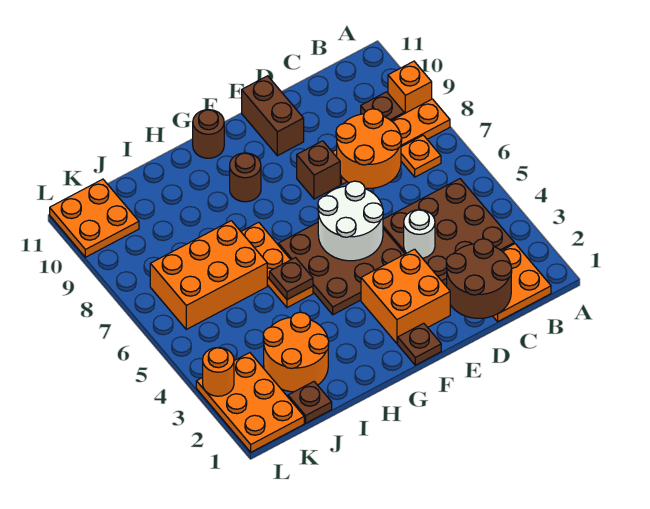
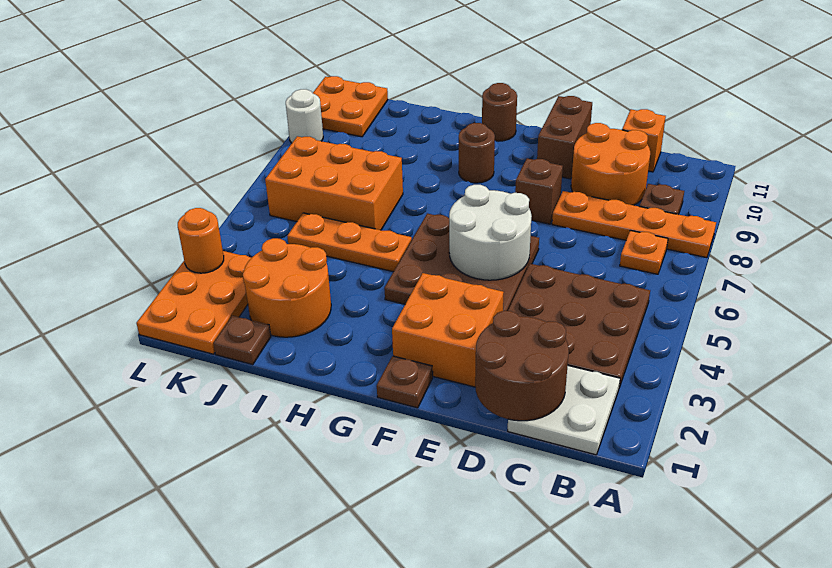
orange brick A9 level 1 -> orange brick C11 level 1
orange plate B1:C2 level 1 -> white plate B1:C2 level 1
orange round brick C7:D8 level 2 -> orange round brick C9:D10 level 1
white round brick D4 level 2 -> white round brick L9 level 1
orange plate H5:H7 level 1 -> orange plate H5:J5 level 1
brown plate H5 level 2 -> none

